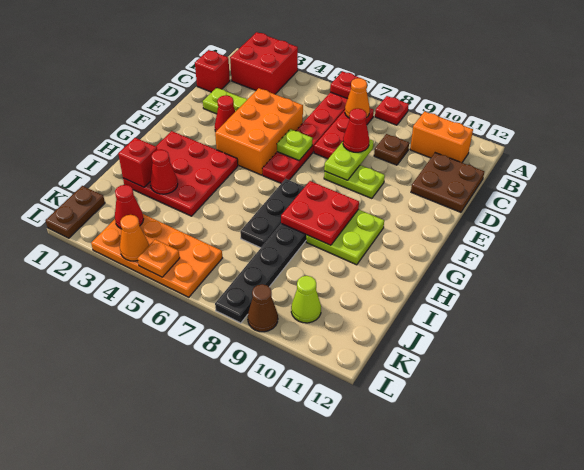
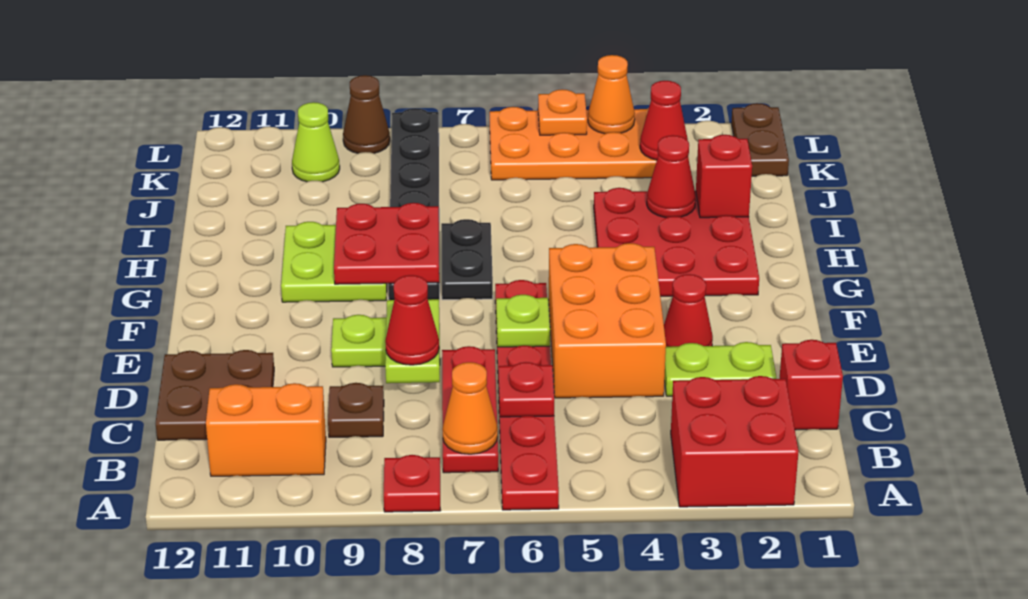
red plate A6 level 2 -> red plate C6 level 2
black plate G7:I7 level 1 -> black plate G7:H7 level 1

